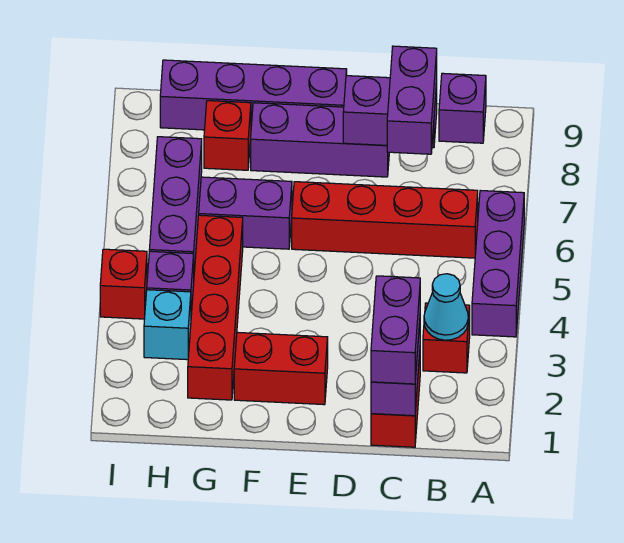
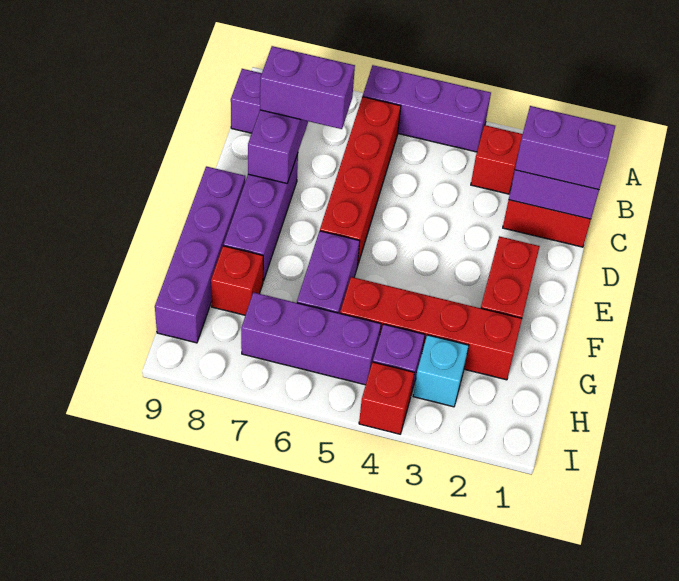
cyan cone B3 level 2 -> none

